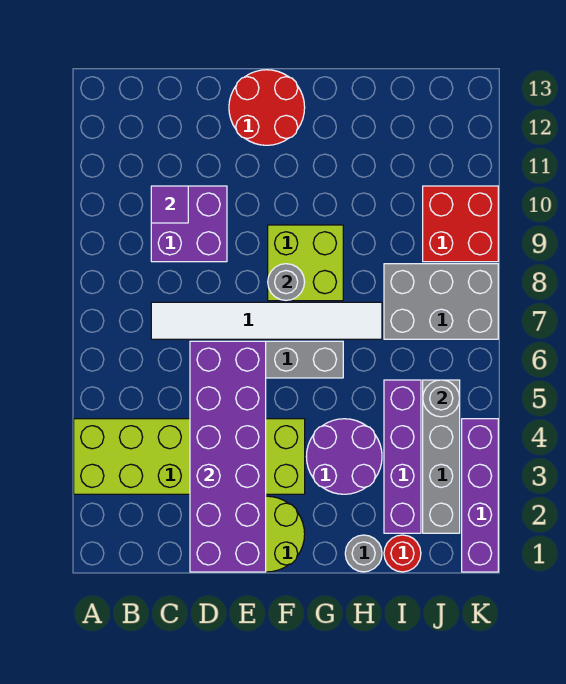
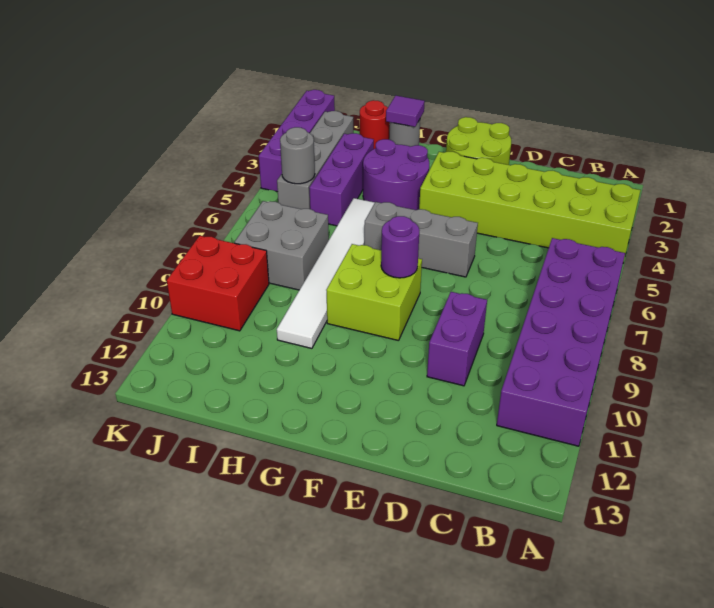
white tile C7:H7 level 1 -> white tile H5:H10 level 1
purple brick C9:D10 level 1 -> purple brick D9:D10 level 1
purple tile C10 level 2 -> purple tile H1 level 2
purple brick D1:E6 level 2 -> purple brick A6:B11 level 1
red round brick E12:F13 level 1 -> none
grey round brick F8 level 2 -> purple round brick F8 level 2
purple brick I2:I5 level 1 -> purple brick I3:I5 level 1
grey brick I7:K8 level 1 -> grey brick I7:J8 level 1

